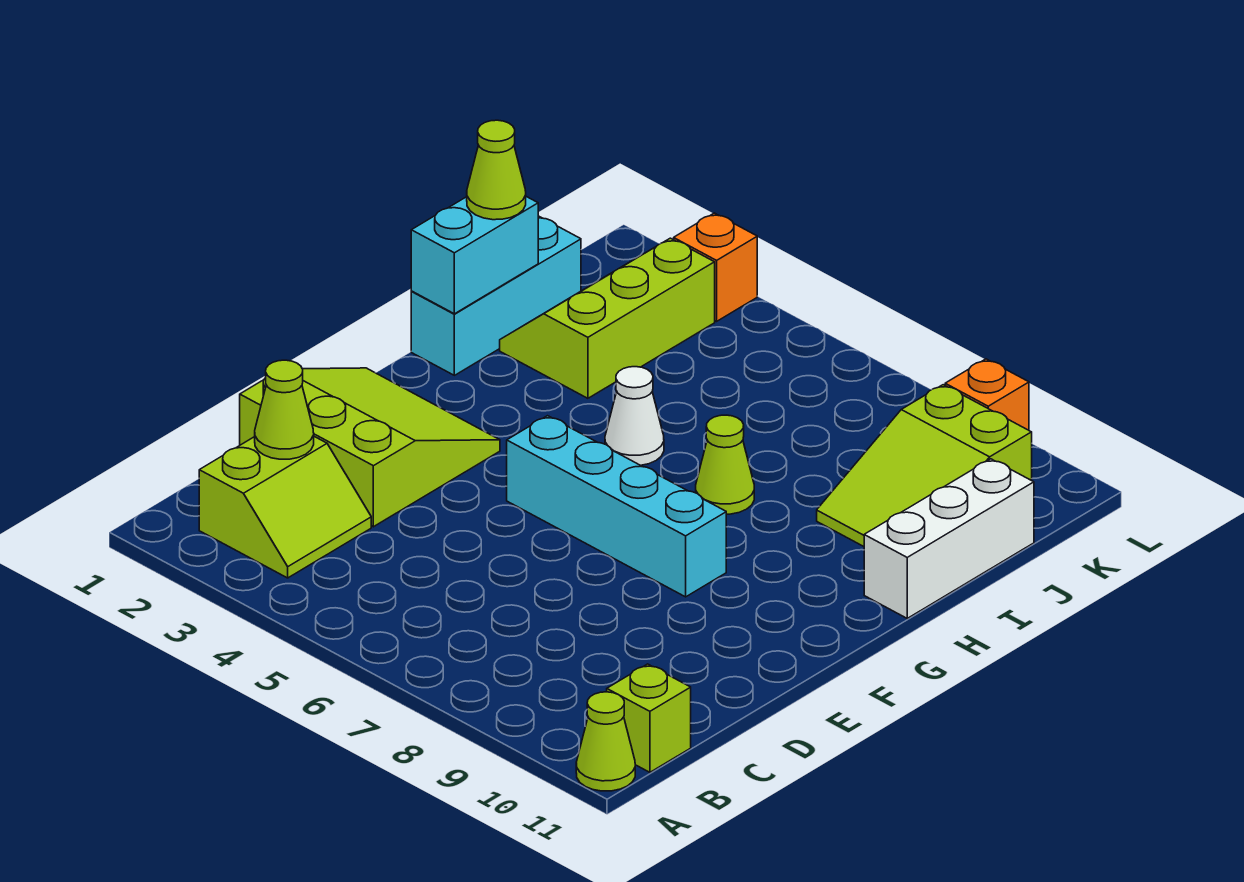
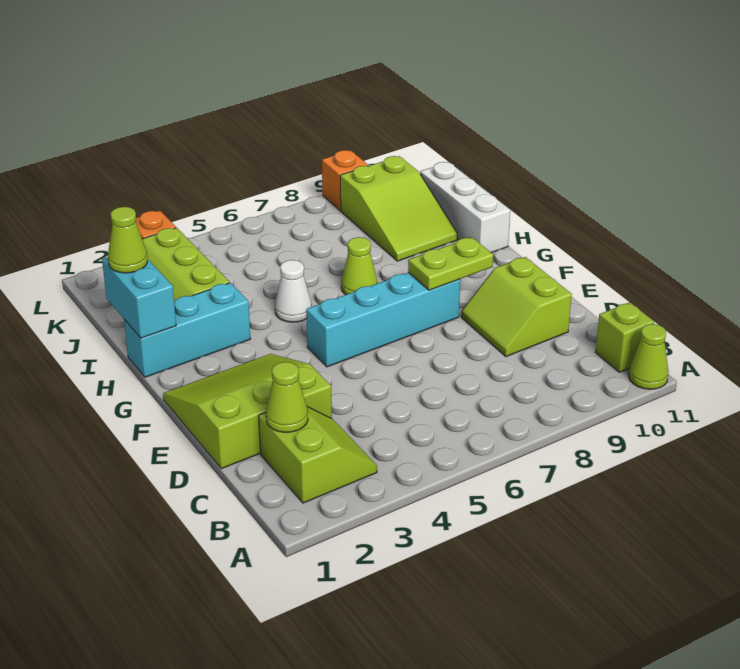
none -> lime slope D9:E10 level 1 top 10
none -> lime plate F8:F9 level 2
cyan brick H1:J1 level 1 -> cyan brick H1:H3 level 1

